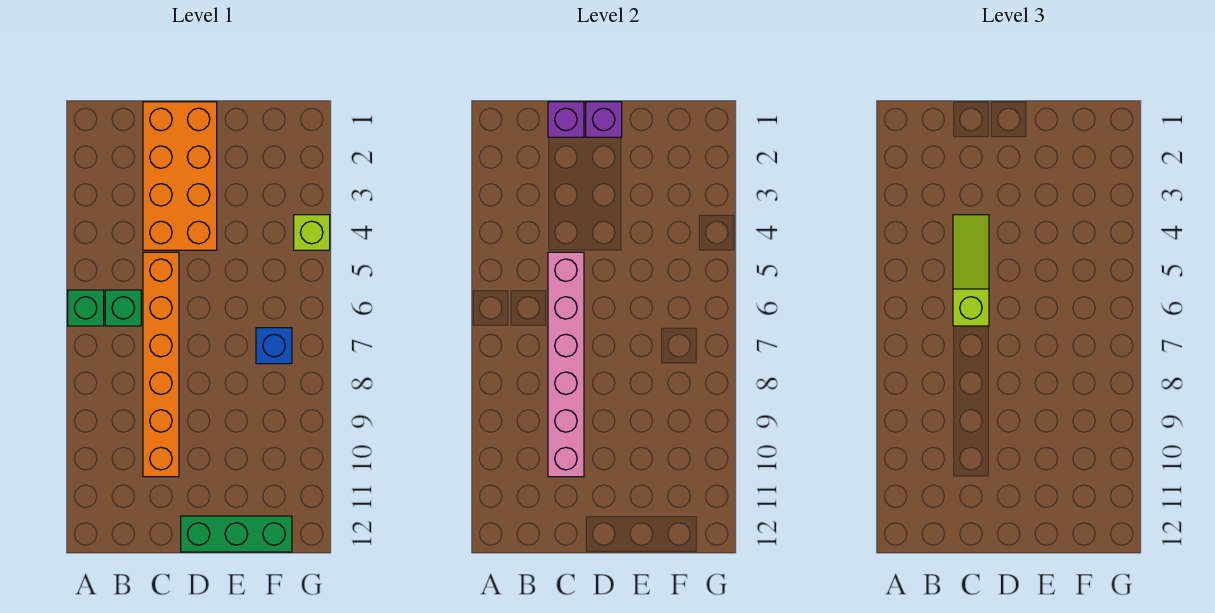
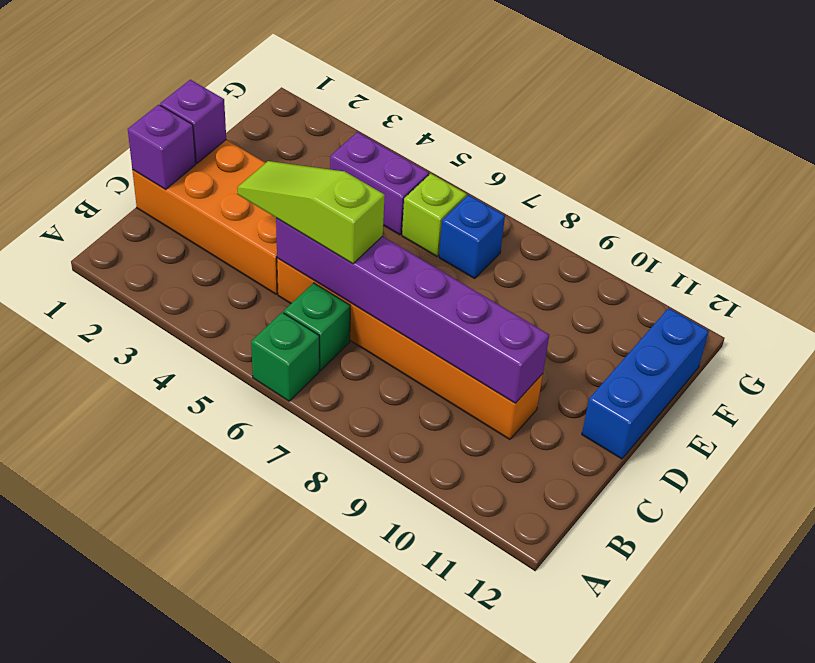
pink brick C5:C10 level 2 -> purple brick C5:C10 level 2
green brick D12:F12 level 1 -> blue brick D12:F12 level 1
none -> purple brick F4:F5 level 1
lime brick G4 level 1 -> lime brick F6 level 1

